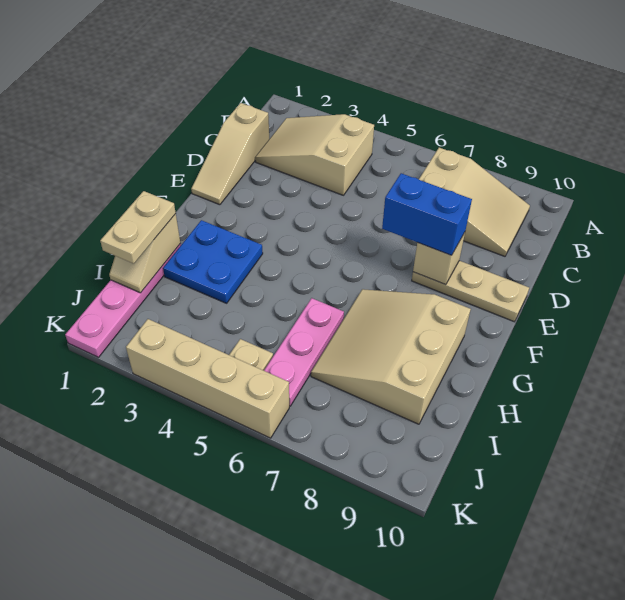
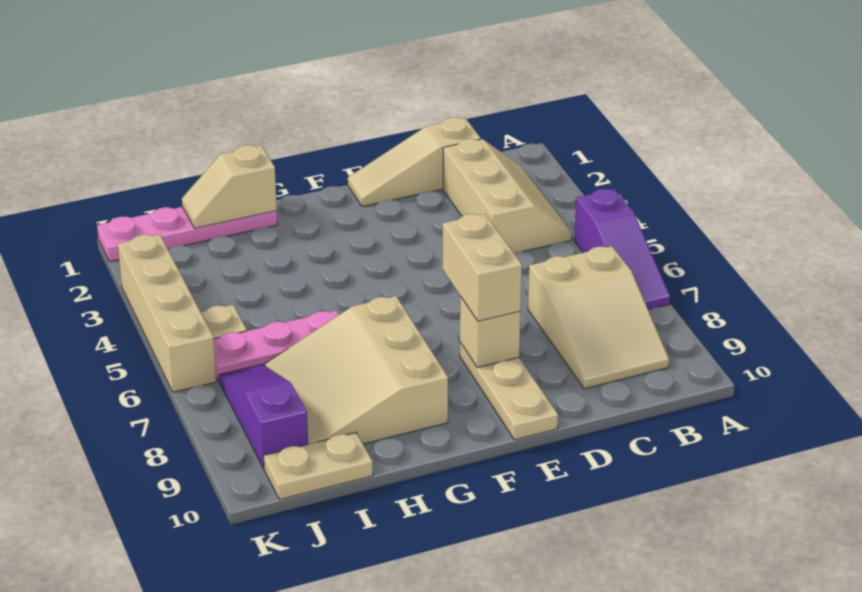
none -> purple slope A5:A7 level 1 top 5
tan slope B2:C4 level 1 top 4 -> tan slope B2:C4 level 1 top C
blue brick E7:E8 level 3 -> tan brick E7:E8 level 3
blue plate G2:H3 level 1 -> none
tan slope G7:I9 level 1 top 9 -> tan slope G7:I9 level 1 top G
tan plate H1:I1 level 3 -> tan plate I10:J10 level 1
none -> purple slope J7:J9 level 1 top 9

